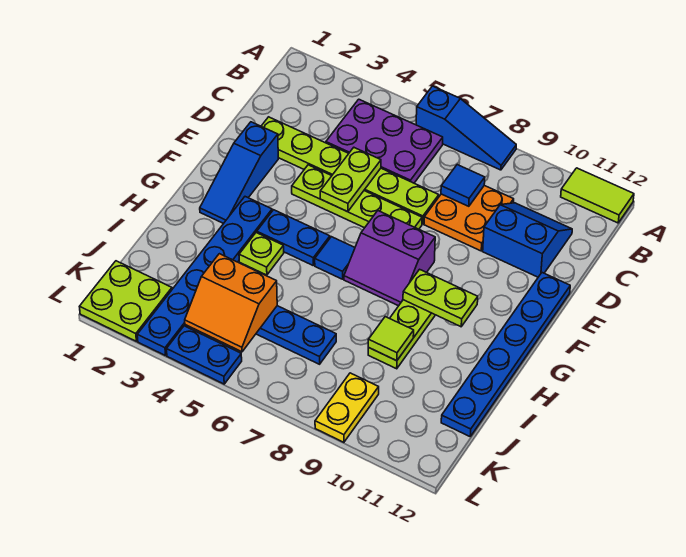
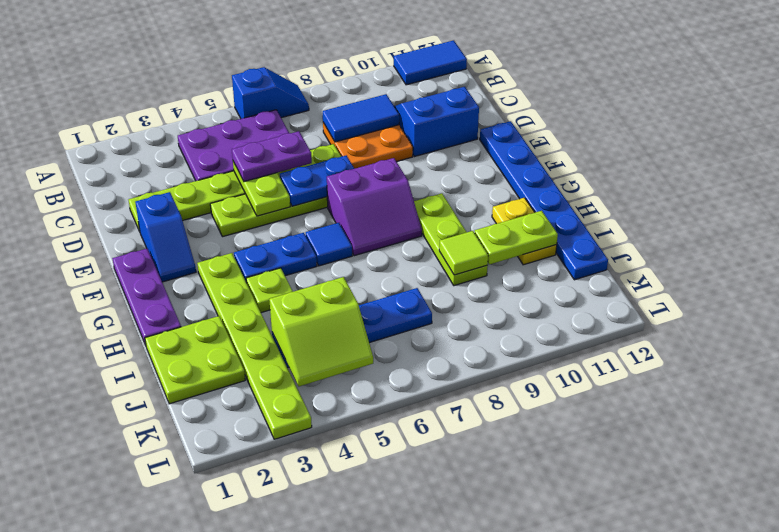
blue slope A6:A8 level 1 top 6 -> blue slope A6:A7 level 1 top 6
lime tile A11:A12 level 1 -> blue tile A11:A12 level 1
blue tile C8 level 2 -> blue tile C8:C9 level 2
none -> purple plate D5:D6 level 3
blue slope E2:G2 level 1 top E -> blue slope E2:F2 level 1 top E
none -> purple plate F1:H1 level 1
blue plate G3:L3 level 1 -> lime plate G3:L3 level 1
lime plate G9:G10 level 2 -> lime plate I10:I11 level 2
orange slope J4:K5 level 2 top J -> lime slope J4:K5 level 2 top J
lime plate K1:L2 level 1 -> lime plate I1:J2 level 1
yellow plate K9:L9 level 1 -> yellow plate H11:I11 level 1
blue plate L4:L5 level 1 -> blue plate E6:E7 level 2

